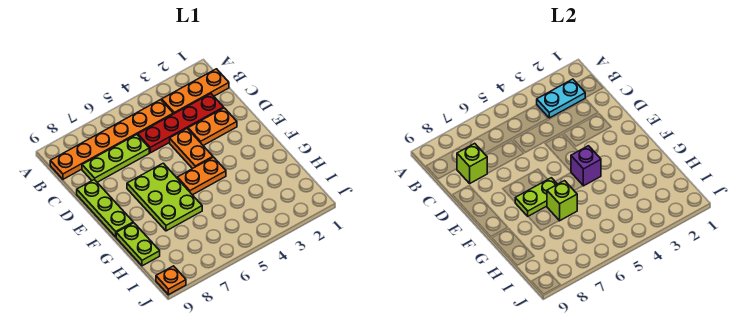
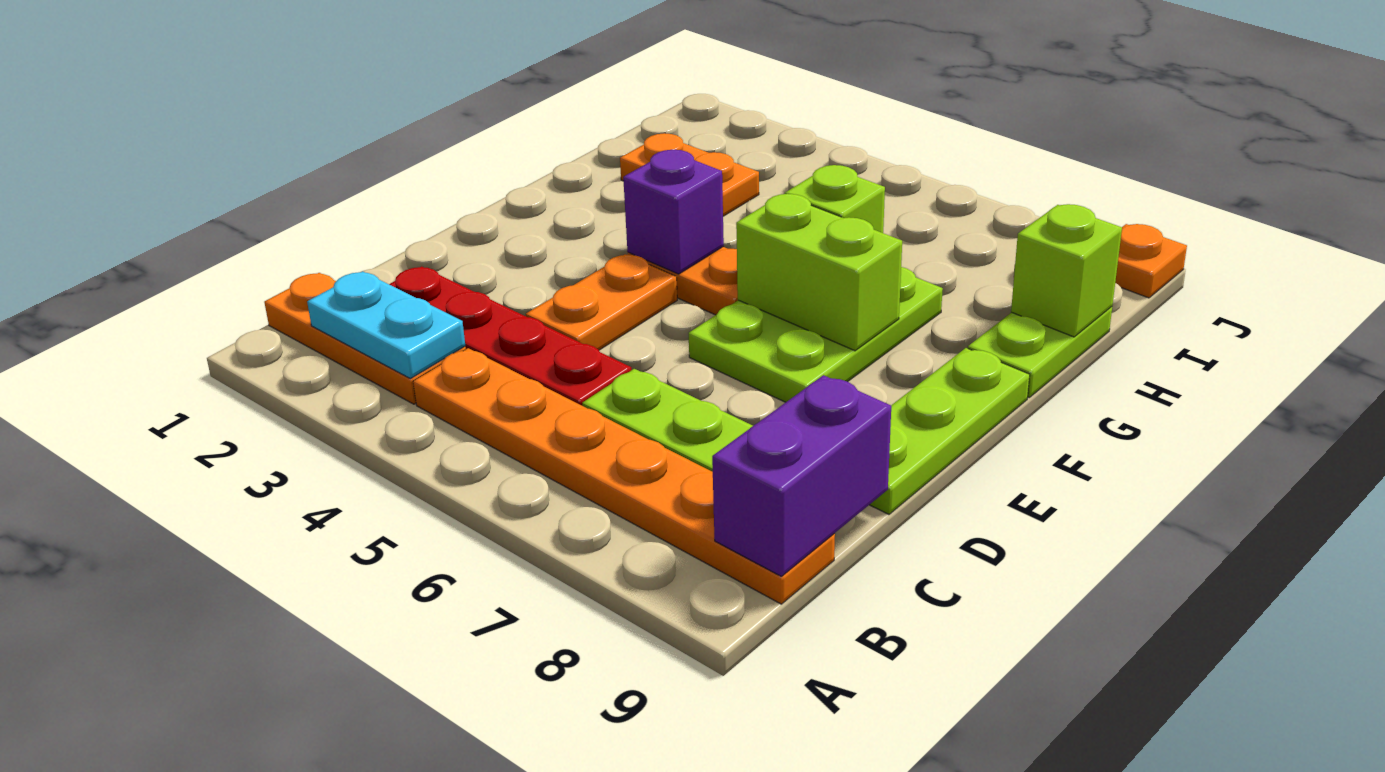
none -> purple brick B9:C9 level 2
lime brick C8 level 2 -> lime brick H9 level 2
orange plate D2:D3 level 1 -> orange plate H2:H3 level 1
lime plate F6:F7 level 2 -> lime brick F6:F7 level 2

